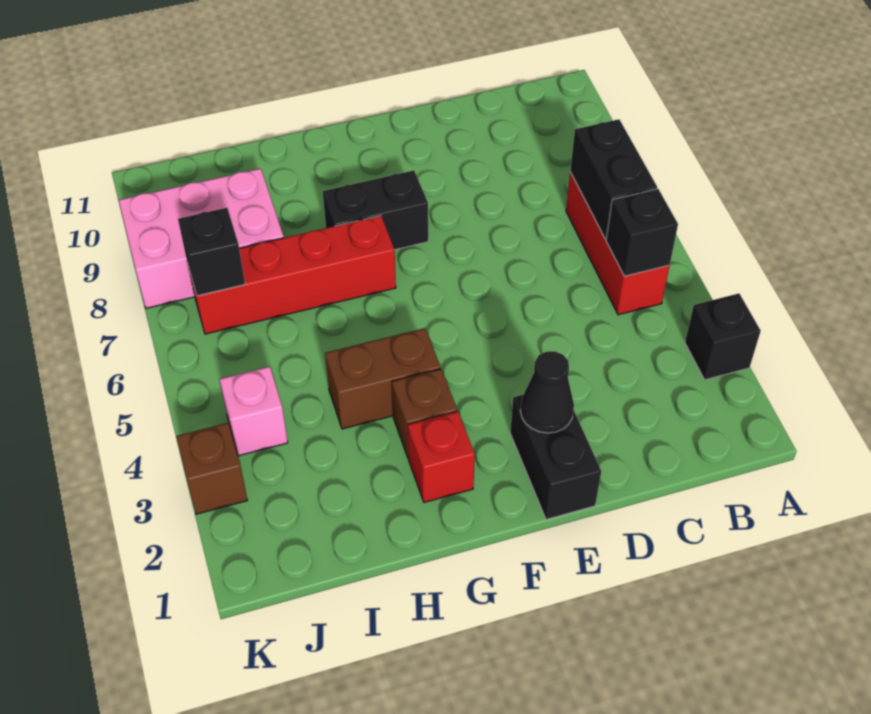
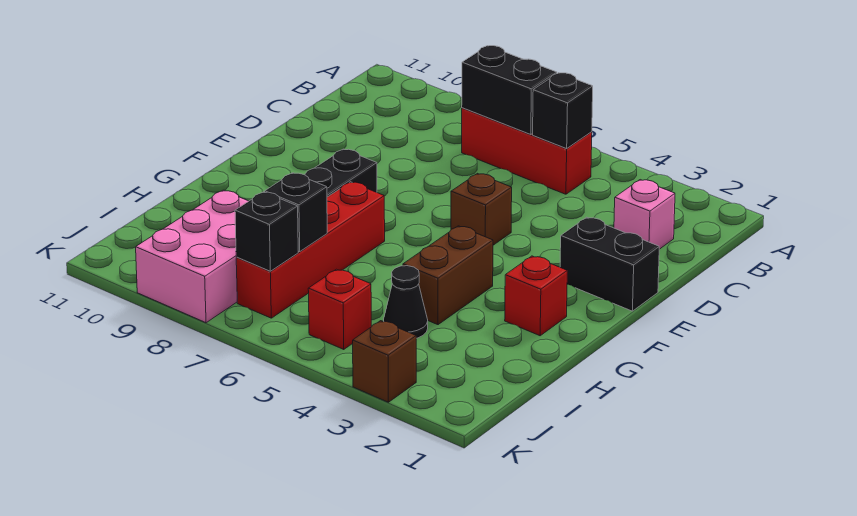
black brick A3 level 1 -> black brick I7 level 2
black cone E2 level 2 -> black cone I4 level 1
brown brick G3 level 1 -> brown brick E5 level 1
pink brick J4 level 1 -> pink brick C2 level 1
none -> red brick J5 level 1

